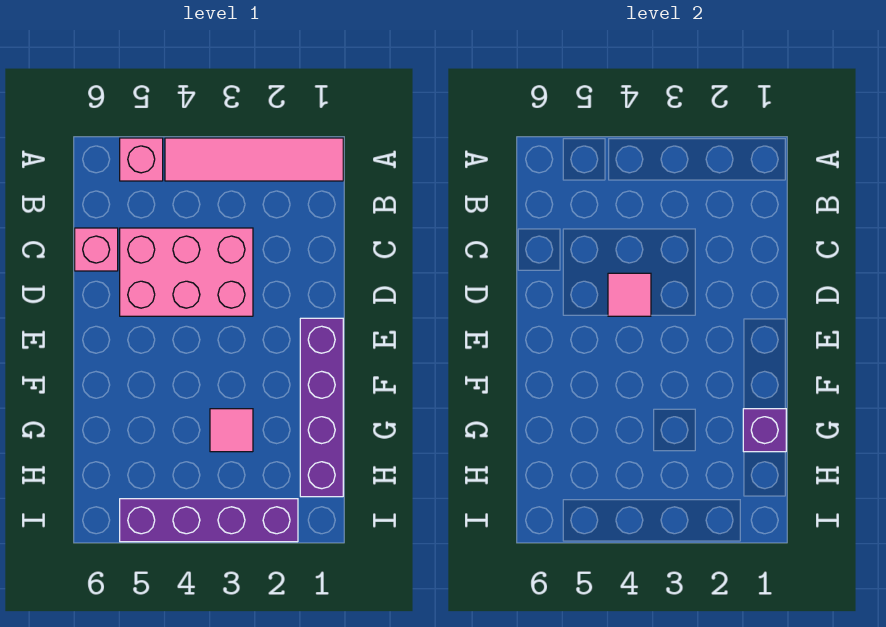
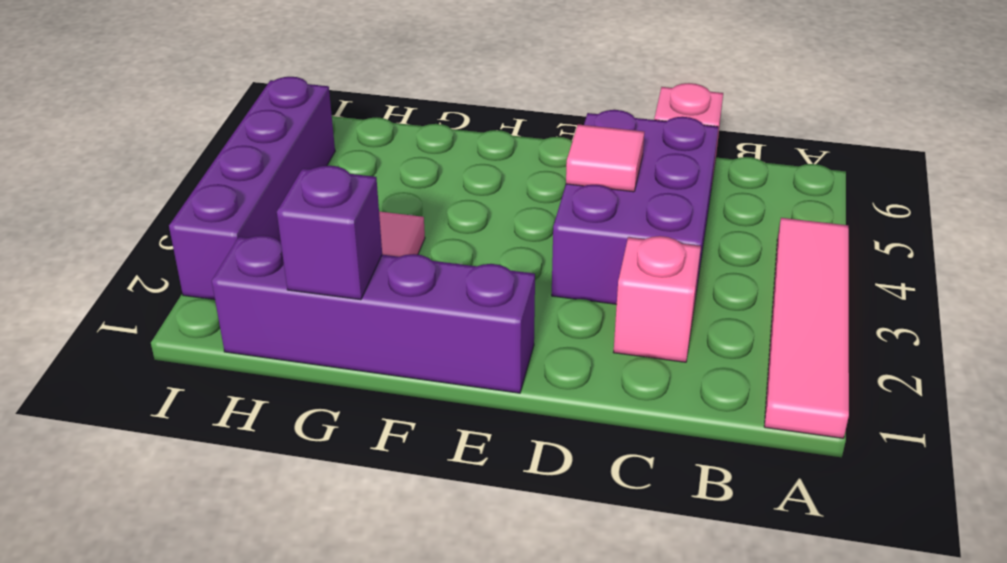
pink brick A5 level 1 -> pink brick C2 level 1
pink brick C3:D5 level 1 -> purple brick C3:D5 level 1

